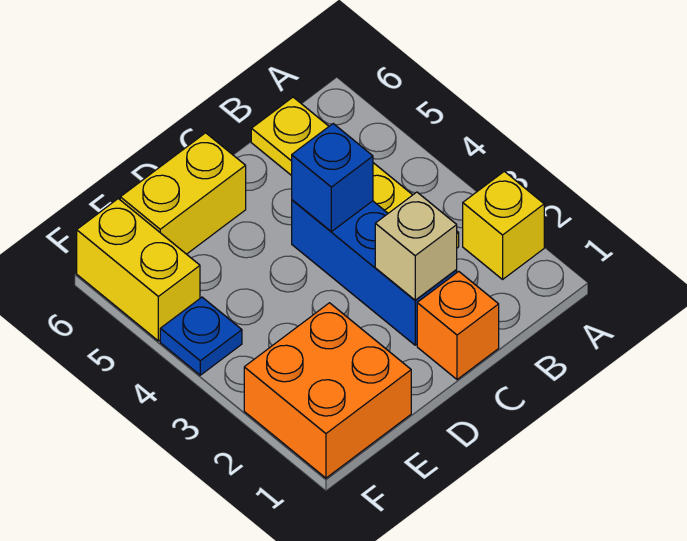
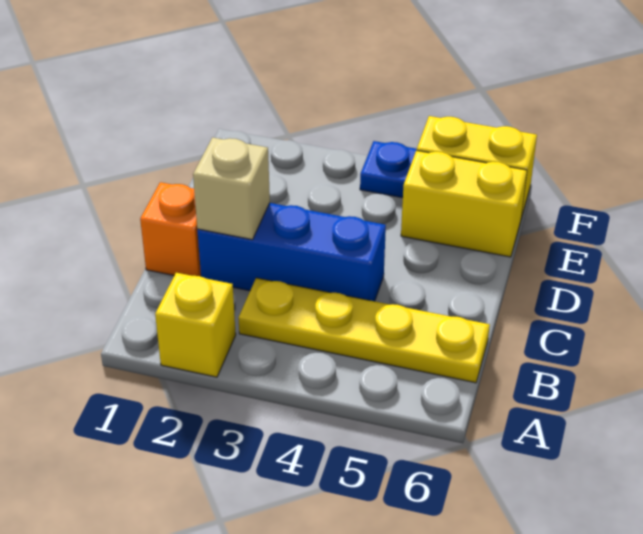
blue brick C4 level 2 -> none
yellow brick D6:E6 level 1 -> yellow brick E5:E6 level 1
orange brick E1:F2 level 1 -> none

